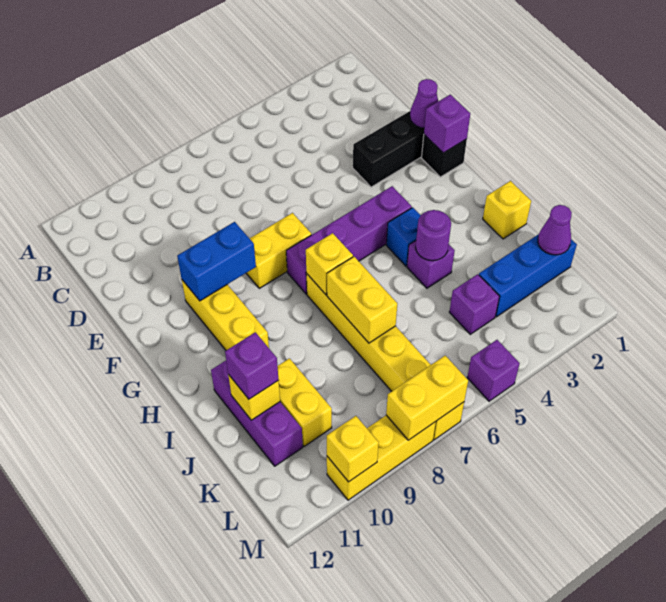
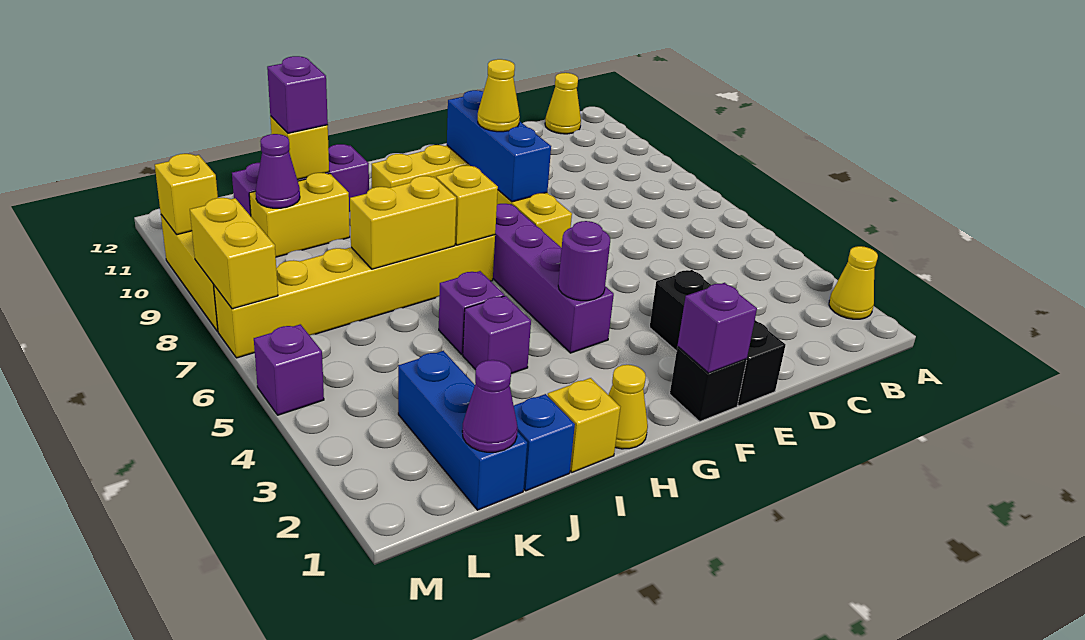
none -> yellow cone A2 level 1
none -> yellow cone B12 level 1
purple cone E1 level 2 -> purple cone K10 level 2
blue brick F9:F10 level 2 -> blue brick F8:F10 level 2
none -> yellow cone F9 level 3
none -> yellow cone H1 level 1
blue brick H4 level 1 -> blue brick J1 level 1
purple round brick I4 level 2 -> purple round brick G4 level 2
purple brick K4 level 1 -> purple brick I5 level 1

